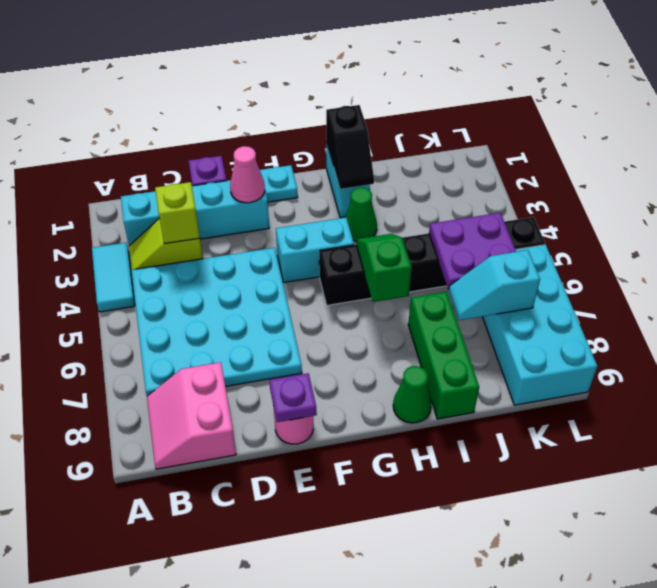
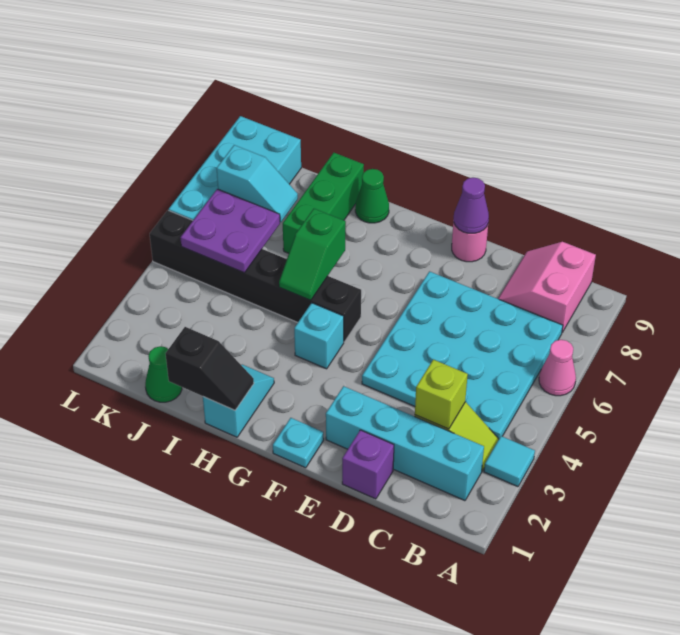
cyan tile A3:A4 level 1 -> cyan tile A3 level 1
pink slope B8:C9 level 1 top C -> pink slope B8:C9 level 1 top B
pink cone E2 level 2 -> pink cone A6 level 1
purple plate E9 level 2 -> purple cone E9 level 2
cyan brick F4:G4 level 1 -> cyan brick G4 level 1
black slope H1:H2 level 2 top 1 -> black slope H1:I1 level 2 top I
green cone H3 level 1 -> green cone J1 level 1

